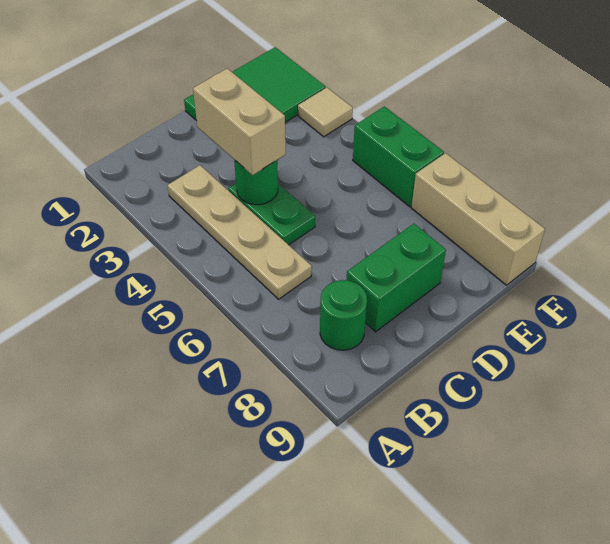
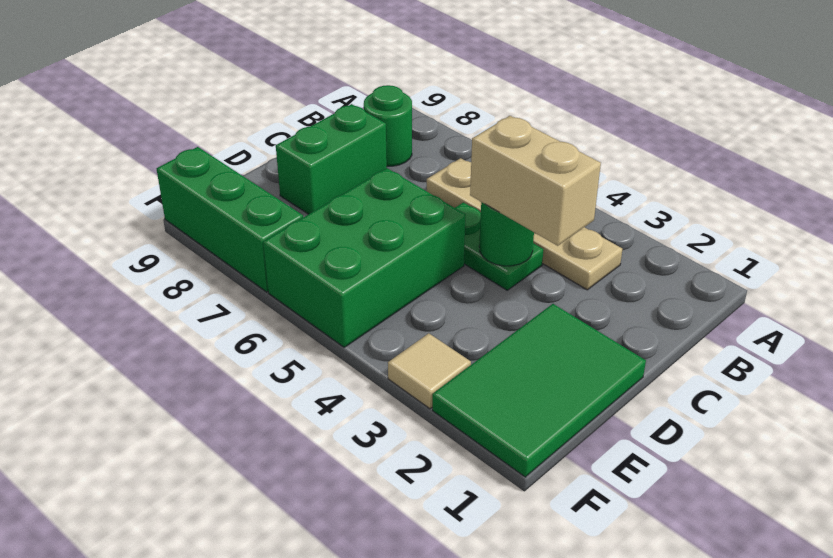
green brick F5:F6 level 1 -> green brick D5:F6 level 1
tan brick F7:F9 level 1 -> green brick F7:F9 level 1

